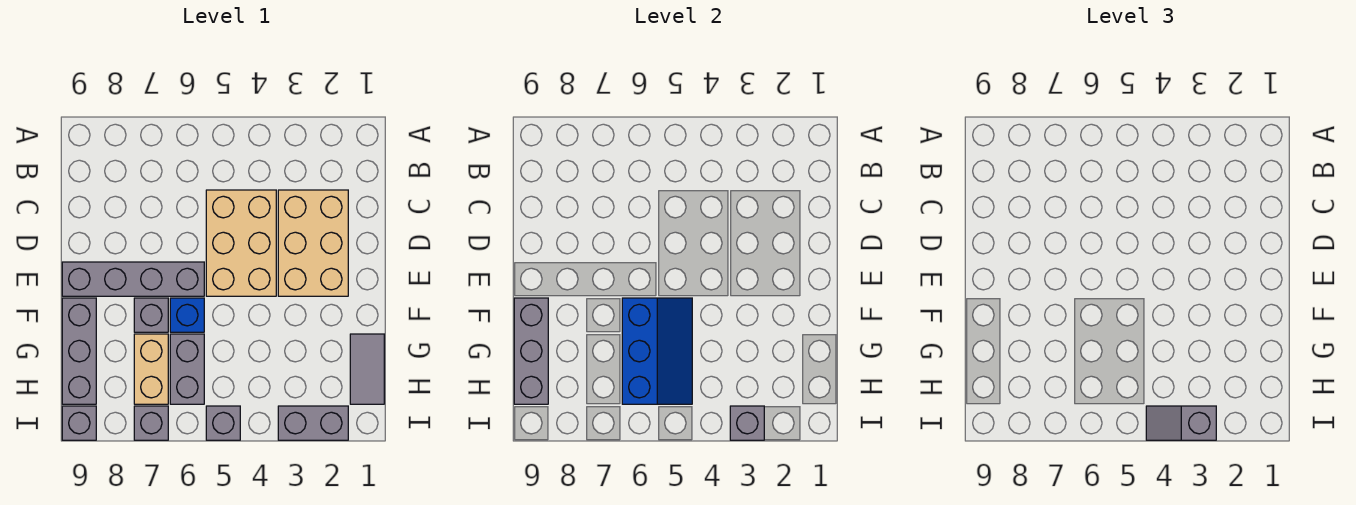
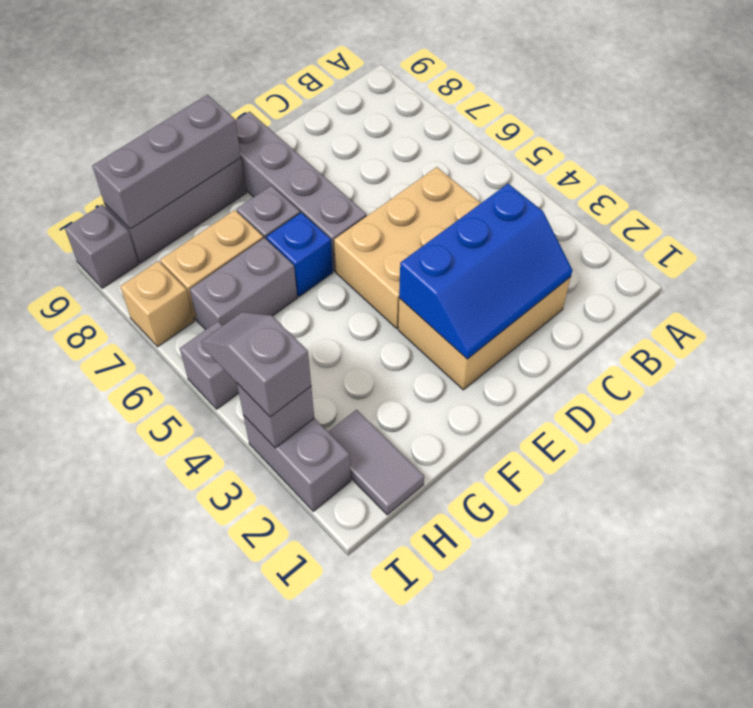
blue slope F5:H6 level 2 top 6 -> blue slope C2:E3 level 2 top 3
grey tile G1:H1 level 1 -> grey tile H1:H2 level 1
grey brick I7 level 1 -> tan brick I7 level 1

